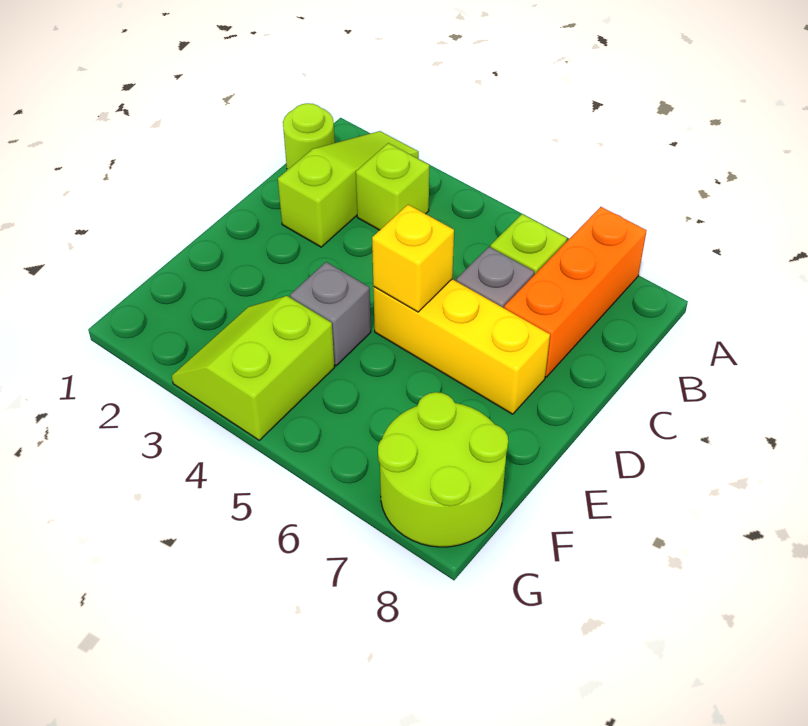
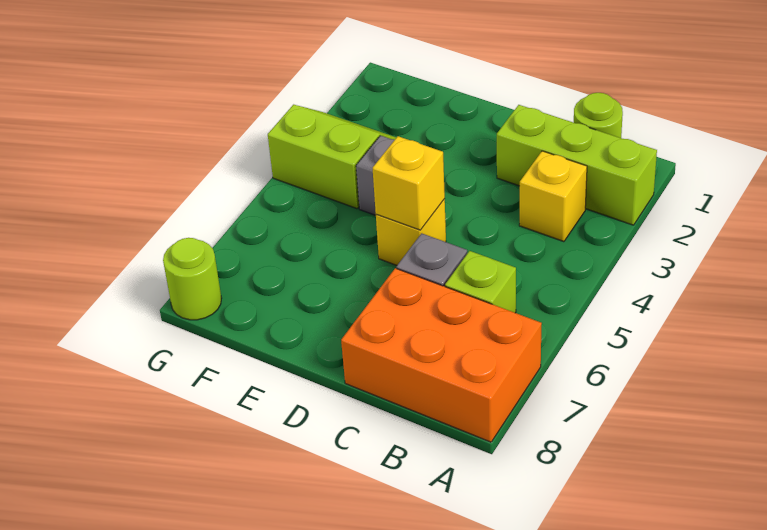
lime slope A2:C2 level 1 top C -> lime brick A2:C2 level 1
orange brick A7:C7 level 1 -> orange brick A7:C8 level 1
lime brick B3 level 1 -> yellow brick B3 level 1
yellow brick D5:D7 level 1 -> yellow brick D5 level 1
lime round brick F7:G8 level 1 -> lime round brick G8 level 1

